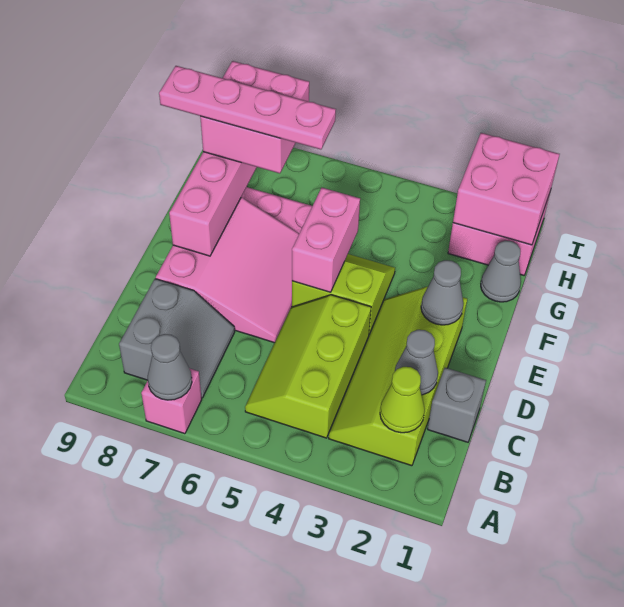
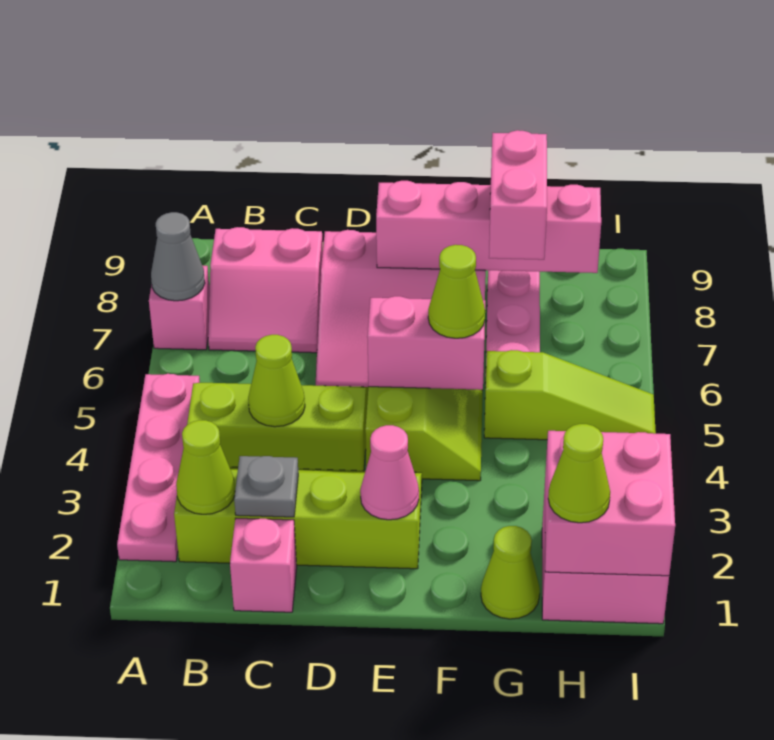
grey slope B7:C8 level 1 top 8 -> pink slope B7:C8 level 1 top 8
grey brick C1 level 1 -> pink brick C1 level 1
grey cone C2 level 2 -> grey plate C2 level 2
none -> lime cone C4 level 2
grey cone E2 level 2 -> pink cone E2 level 2
none -> lime cone F5 level 3
grey cone G1 level 1 -> lime cone G1 level 1
none -> lime slope G5:I5 level 1 top G
pink plate G6:G9 level 4 -> pink plate A2:A5 level 1
pink brick G7:H8 level 3 -> pink brick G7:G8 level 3
none -> lime cone H1 level 3

